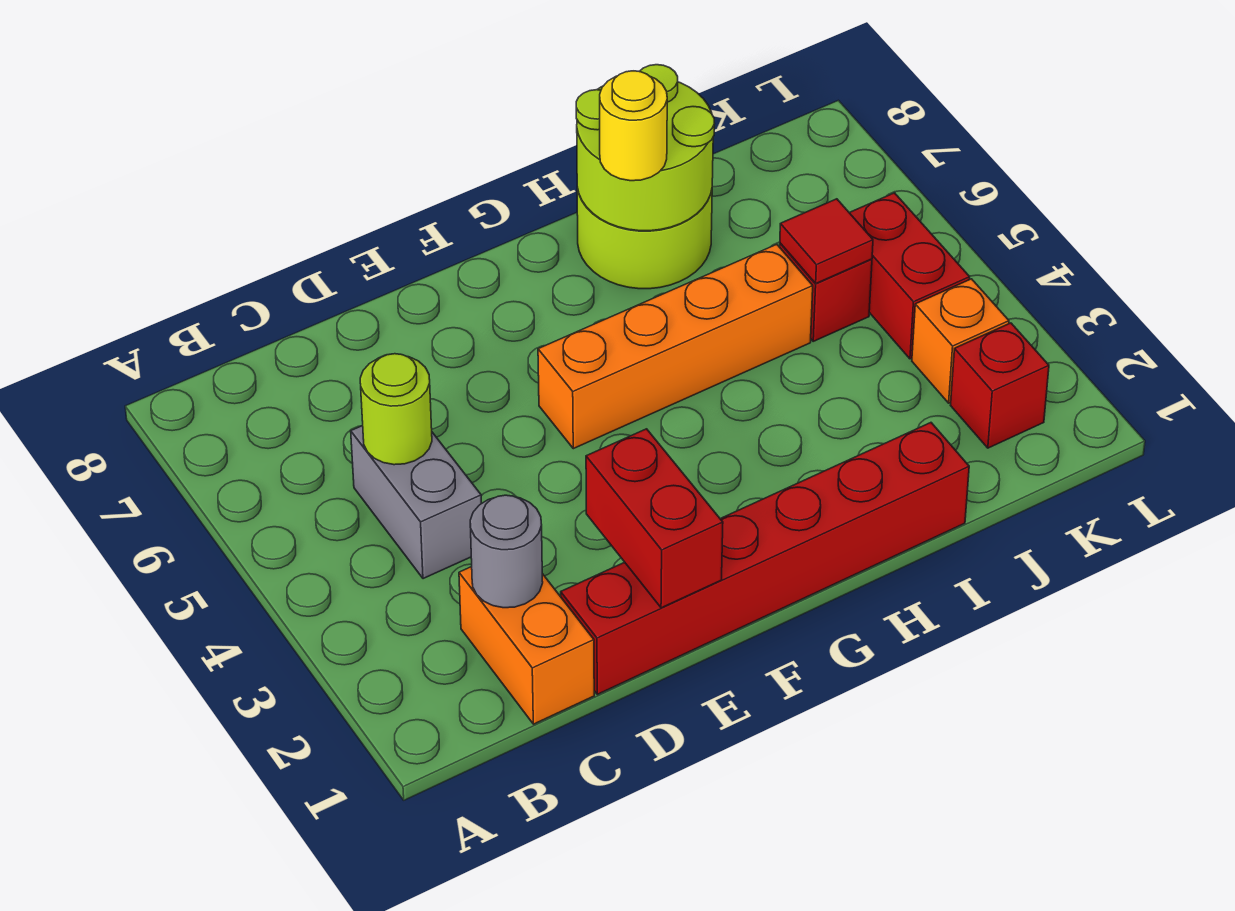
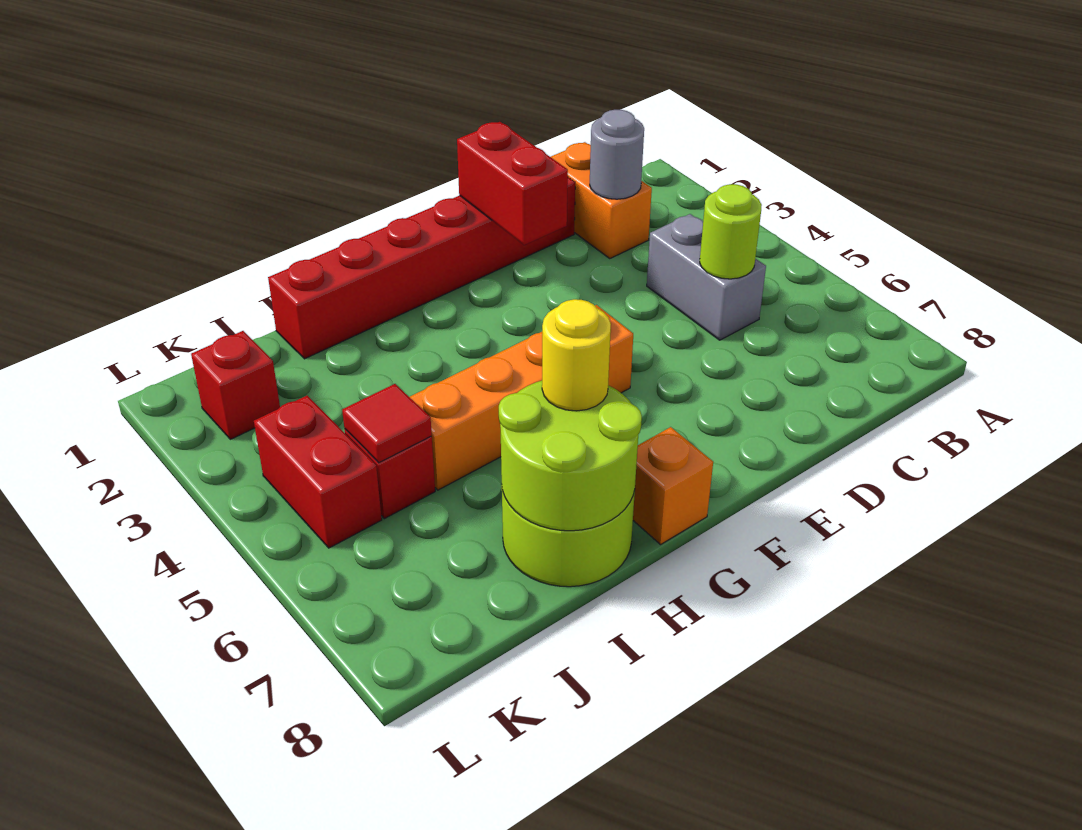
orange brick K3 level 1 -> orange brick G8 level 1

